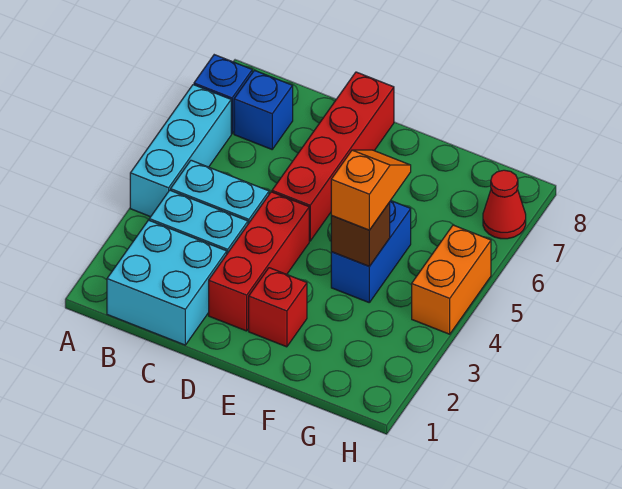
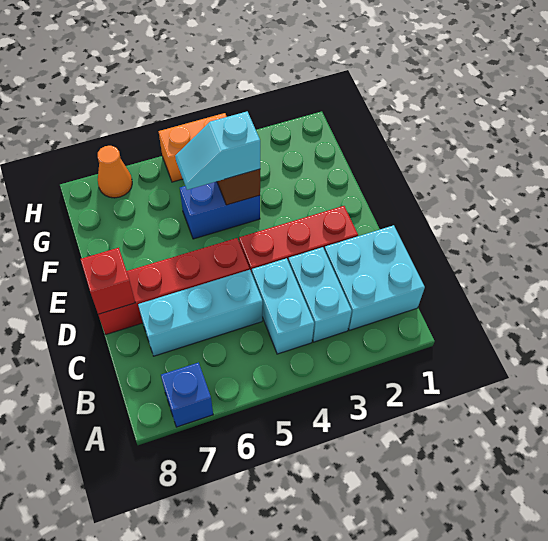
cyan brick A4:A6 level 1 -> cyan brick C5:C7 level 1
blue brick B7 level 1 -> none
red brick E2 level 1 -> red brick D8 level 2
orange slope F4:F5 level 3 top 4 -> cyan slope F4:F5 level 3 top 4
red cone H7 level 1 -> orange cone H7 level 1

